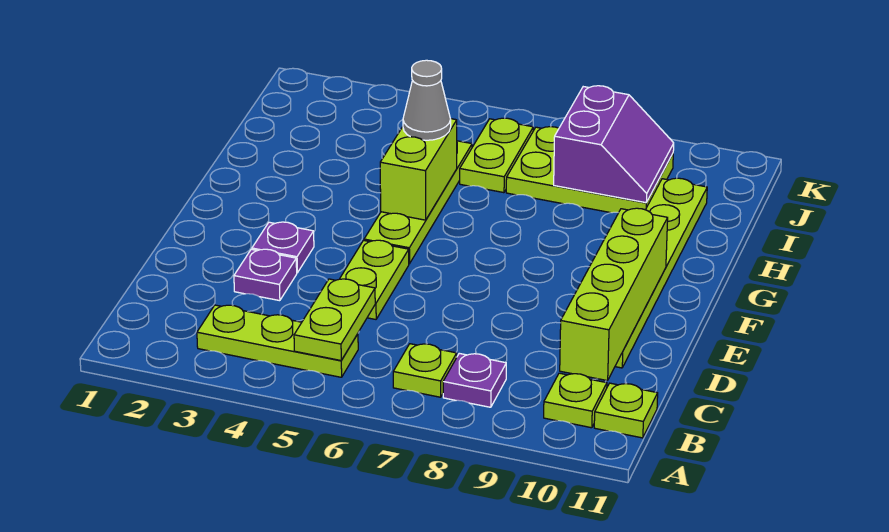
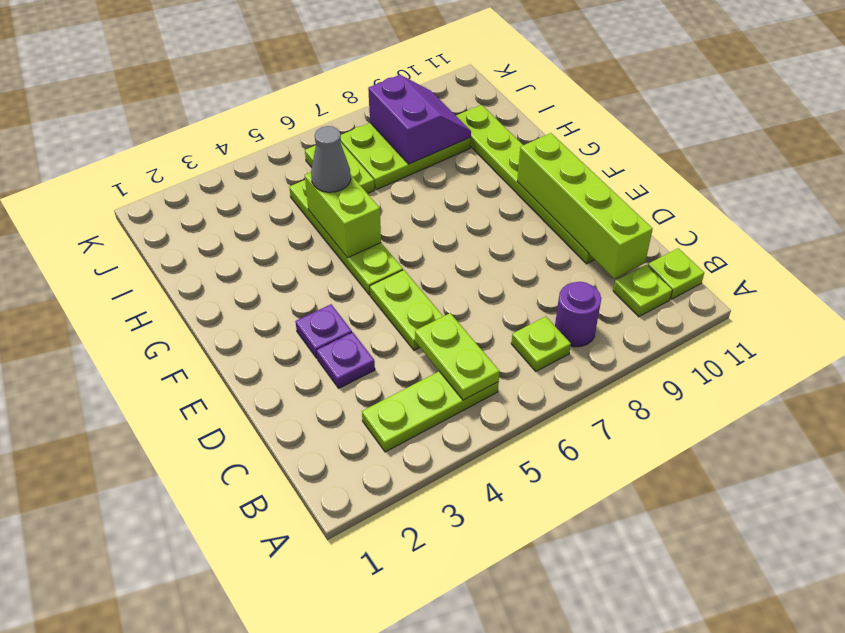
purple plate B8 level 1 -> purple round brick B8 level 1

